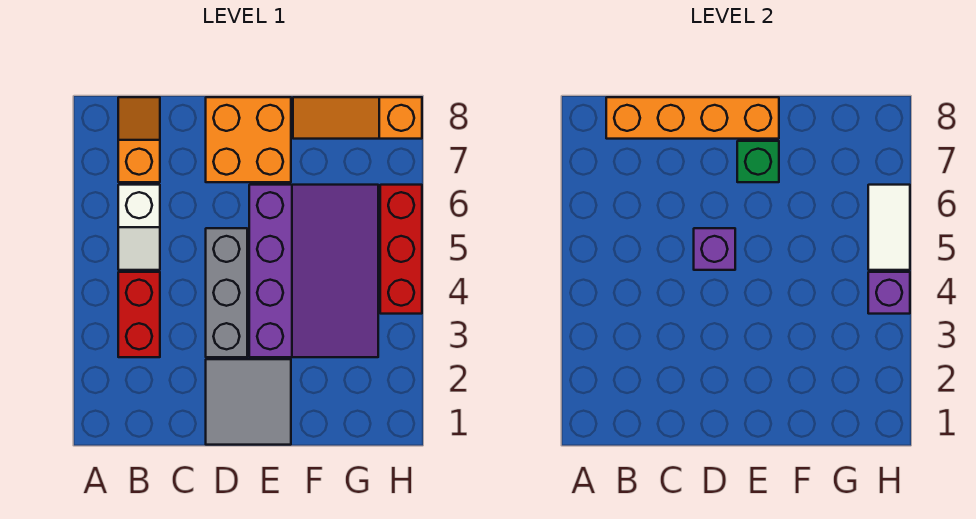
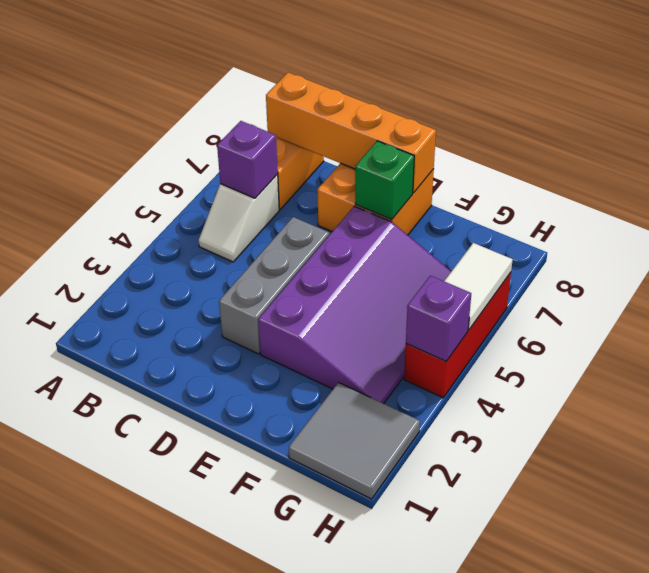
red brick B3:B4 level 1 -> none
grey tile D1:E2 level 1 -> grey tile G1:H2 level 1
purple brick D5 level 2 -> purple brick B6 level 2
orange slope F8:H8 level 1 top H -> none

